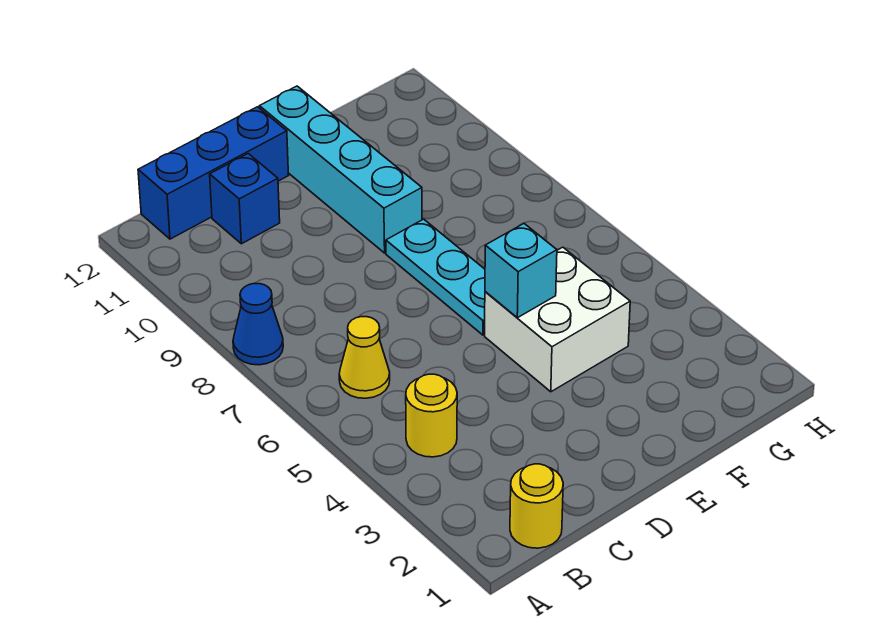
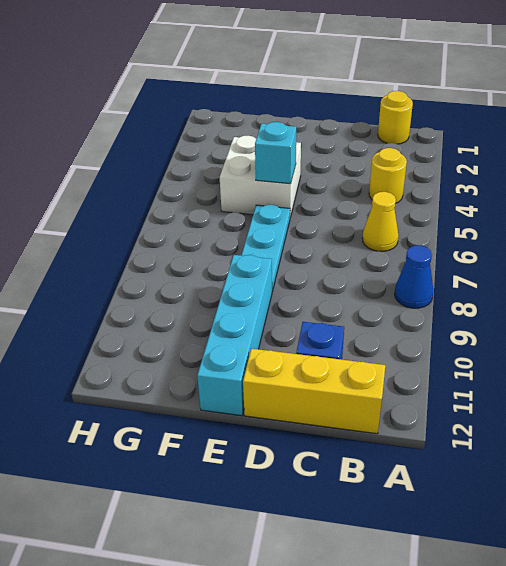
blue brick B12:D12 level 1 -> yellow brick B12:D12 level 1

